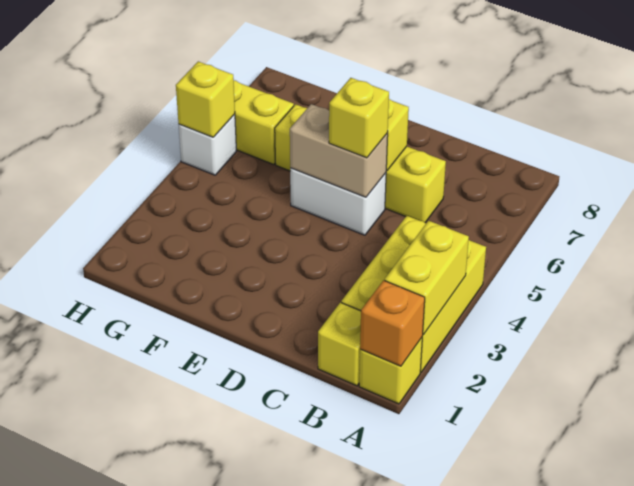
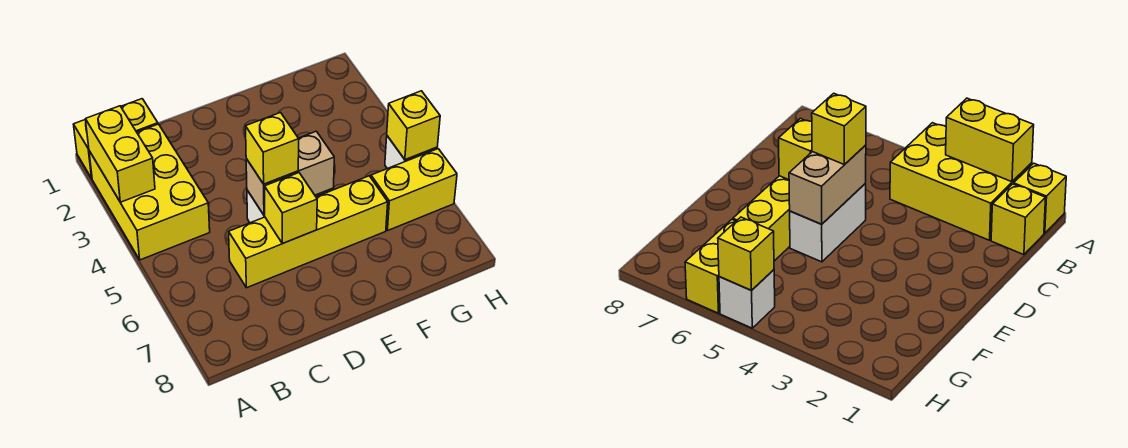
orange brick A1 level 2 -> none

